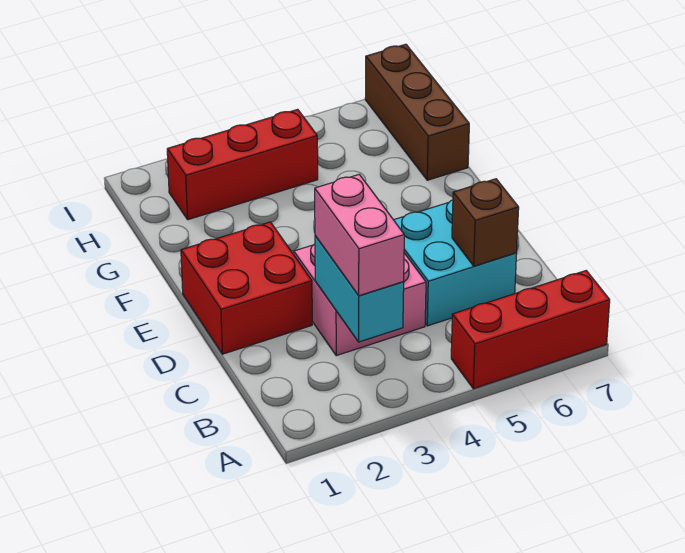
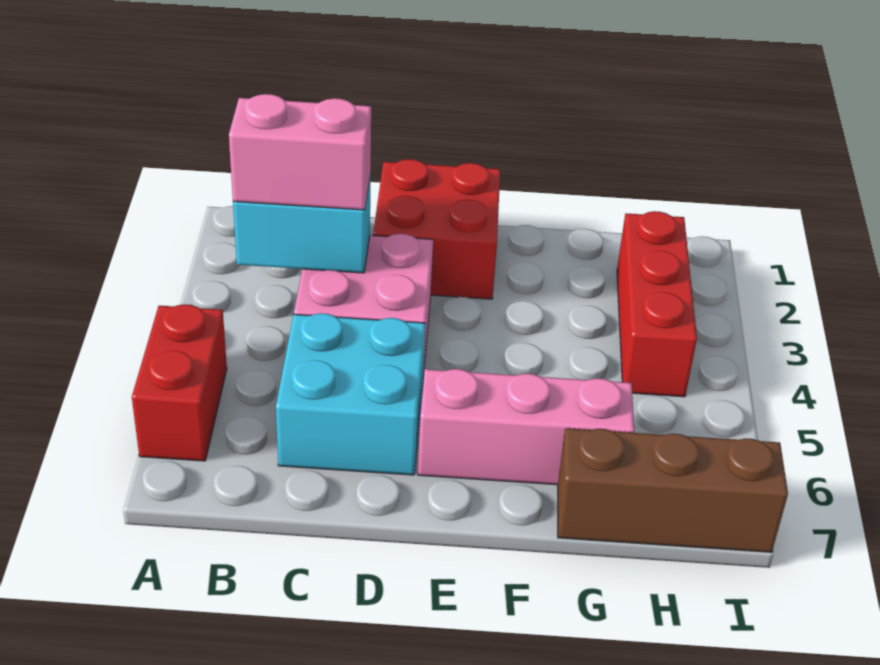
red brick A5:A7 level 1 -> red brick A5:A6 level 1
brown brick C6 level 2 -> none
none -> pink brick E6:G6 level 1

